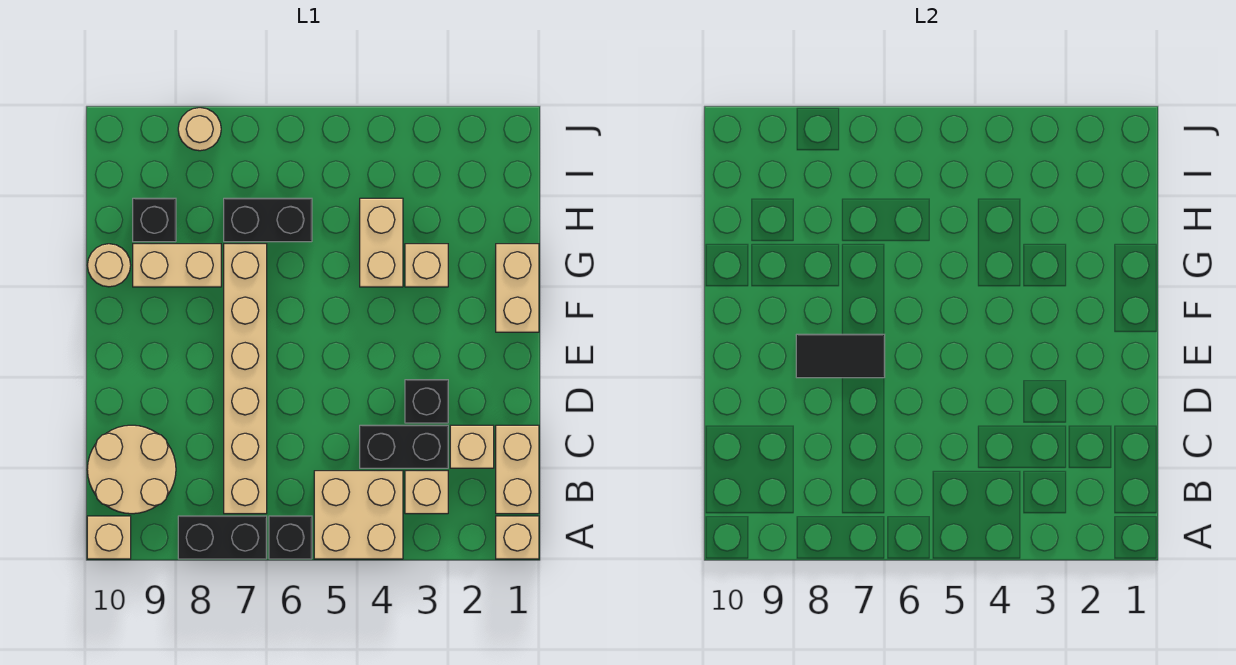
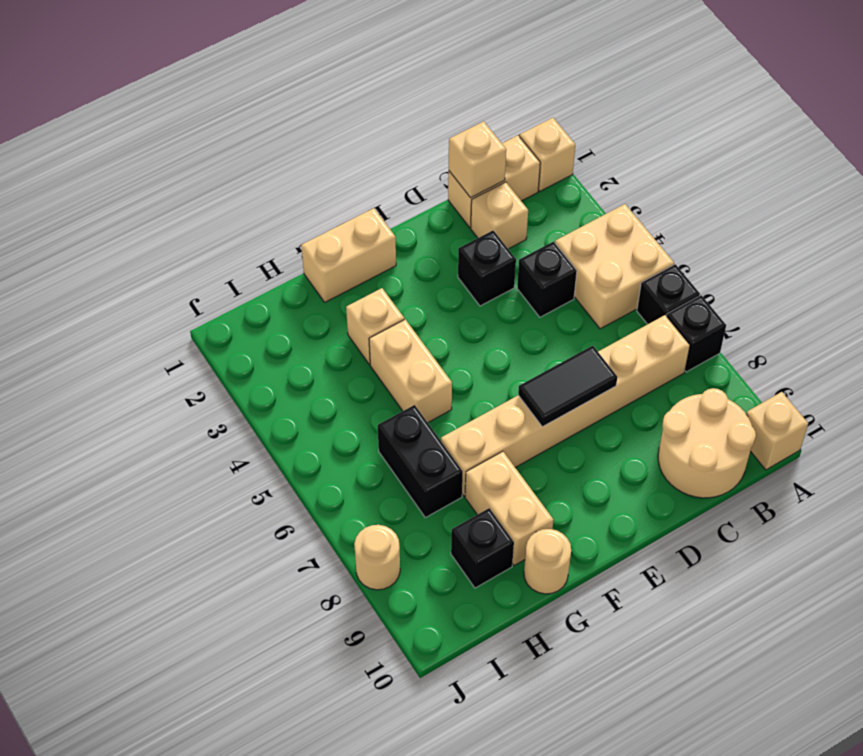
black brick A7:A8 level 1 -> black brick A7 level 1
tan brick B3 level 1 -> tan brick C1 level 2
black brick C3:C4 level 1 -> black brick C4 level 1
black tile E7:E8 level 2 -> black tile D7:E7 level 2
tan brick G4:H4 level 1 -> tan brick G4:G5 level 1

